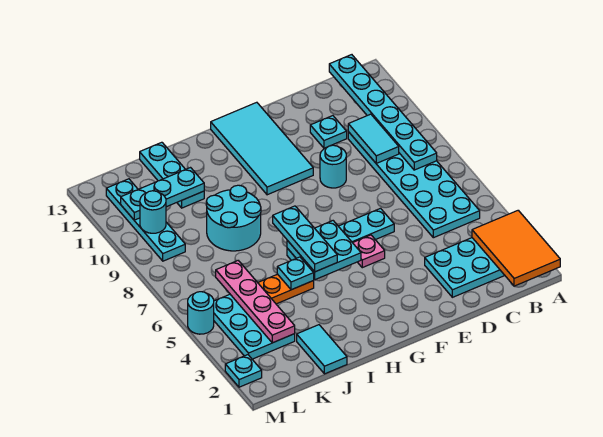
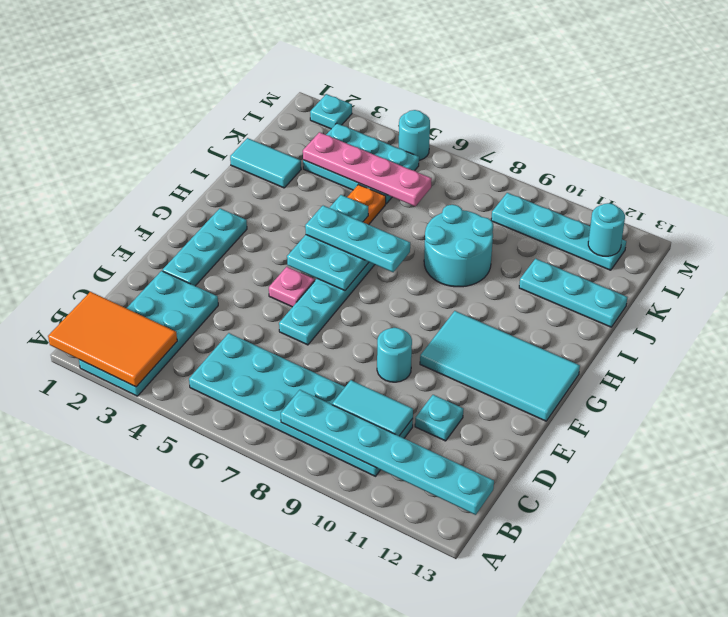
cyan plate J11:L11 level 2 -> cyan plate E2:G2 level 1
cyan round brick L10 level 2 -> cyan round brick L12 level 2

